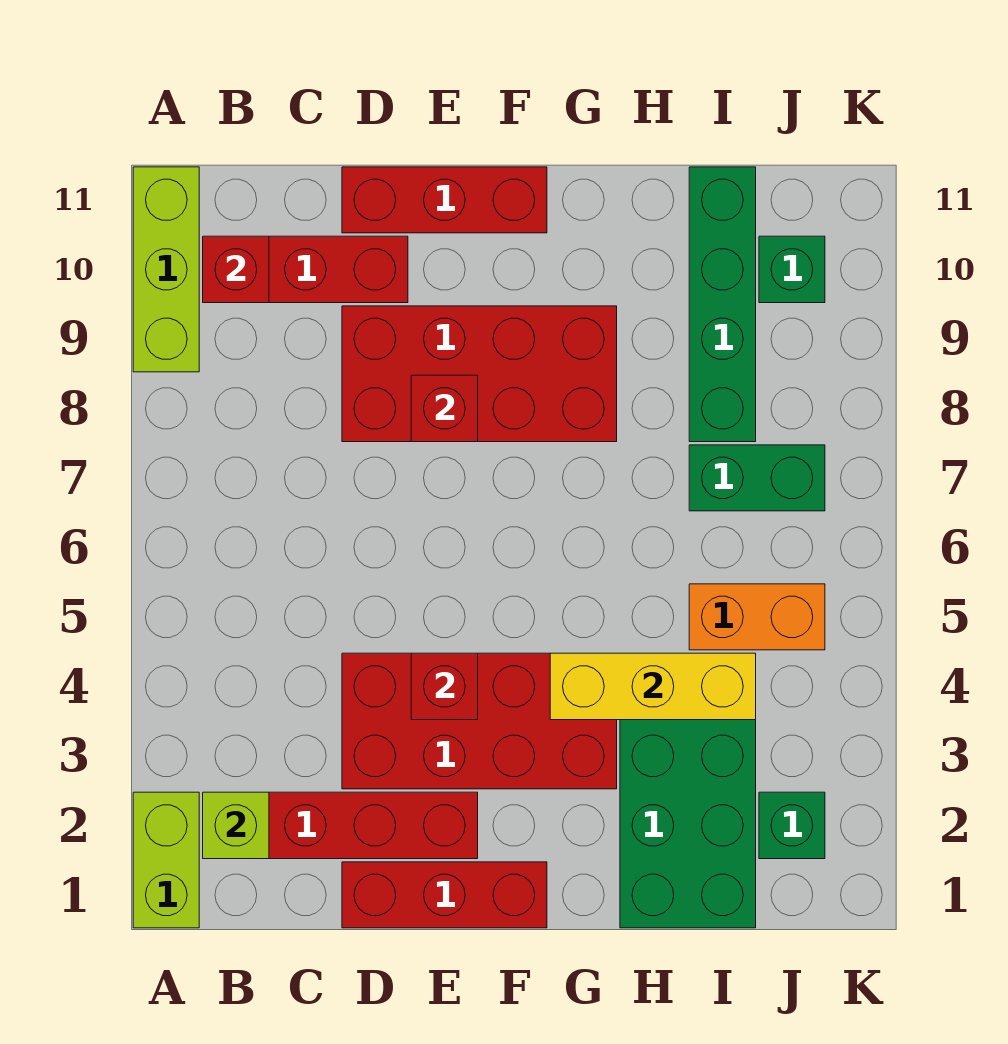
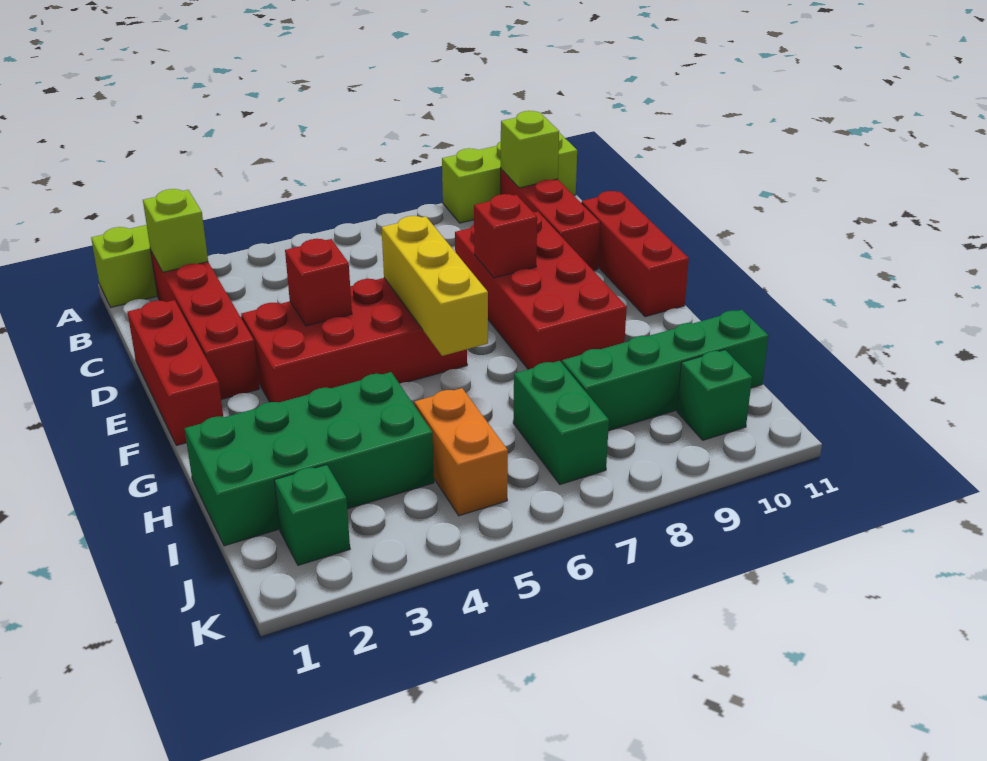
red brick B10 level 2 -> lime brick B10 level 2
red brick D3:G4 level 1 -> red brick E3:F6 level 1
yellow brick G4:I4 level 2 -> yellow brick E6:G6 level 2

